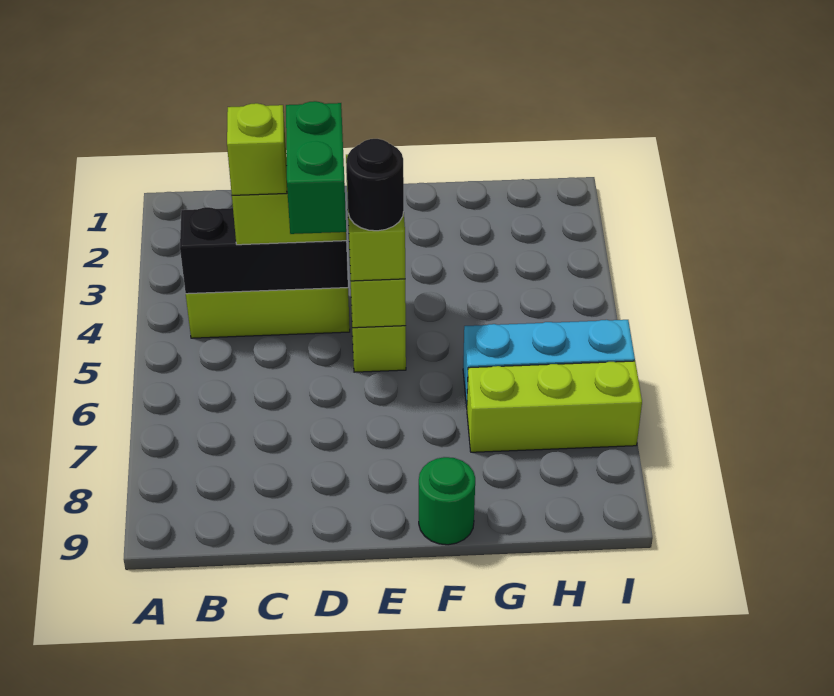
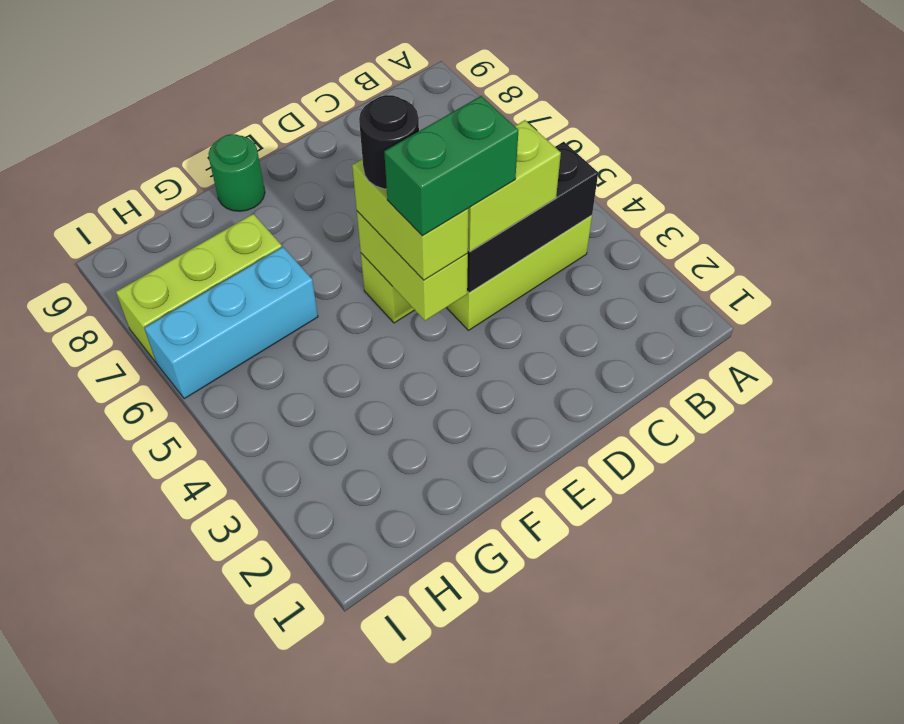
lime brick C4 level 4 -> none
green brick D4:D5 level 4 -> green brick D4:E4 level 4

